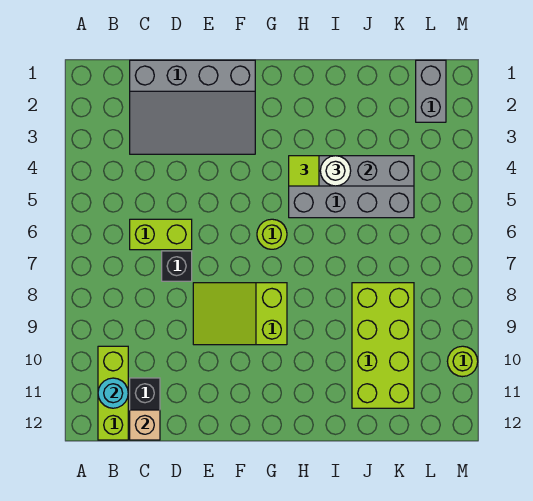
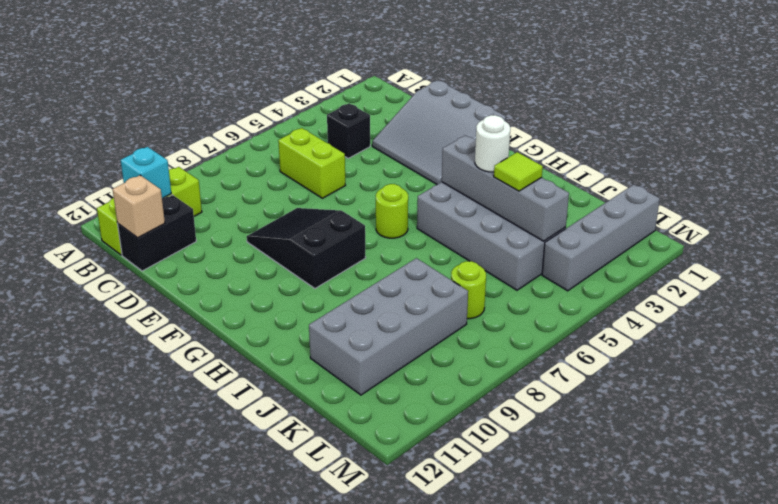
cyan round brick B11 level 2 -> cyan brick B11 level 2
grey slope C1:F3 level 1 top 1 -> grey slope D1:F3 level 1 top 1
black brick D7 level 1 -> black brick C4 level 1
lime slope E8:G9 level 1 top G -> black slope E8:G9 level 1 top G
lime tile H4 level 3 -> lime tile J4 level 3
lime brick J8:K11 level 1 -> grey brick J8:K11 level 1
grey brick L1:L2 level 1 -> grey brick L1:L4 level 1
lime round brick M10 level 1 -> lime round brick K7 level 1

